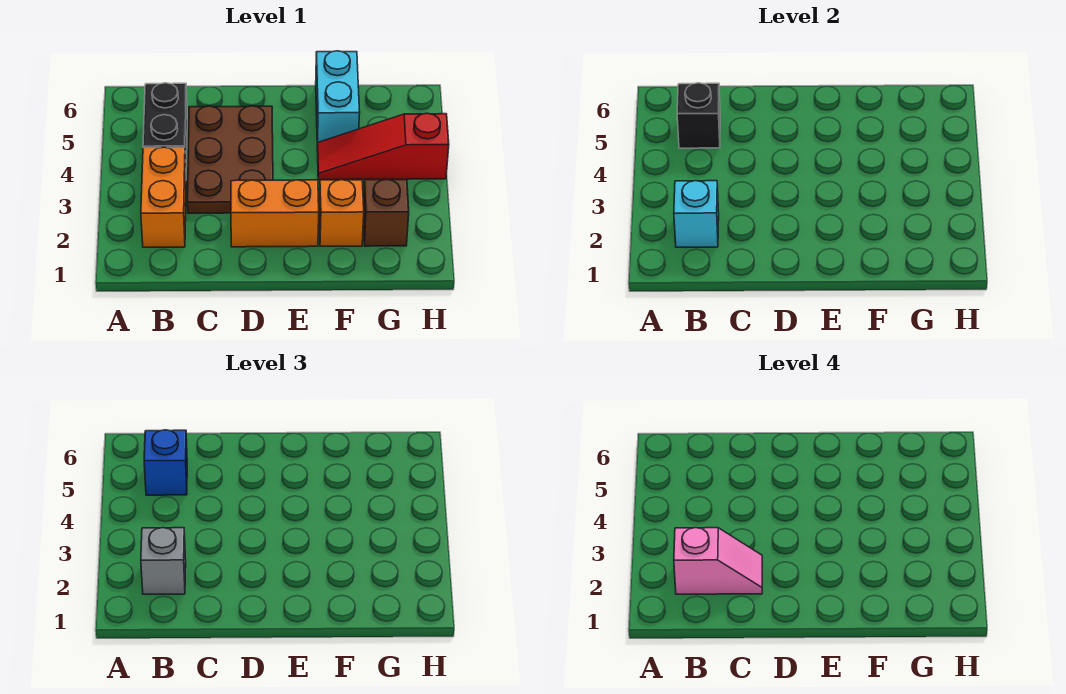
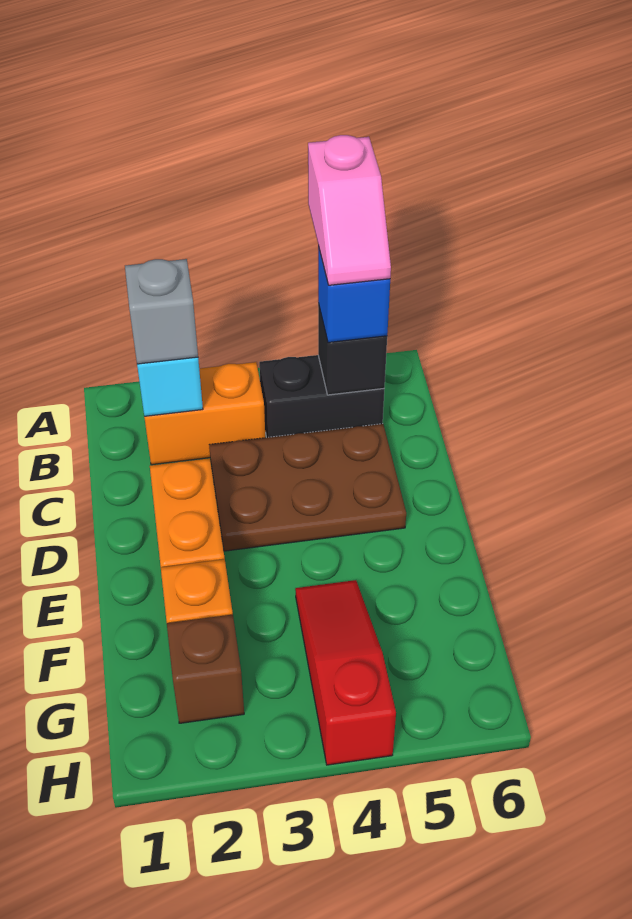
pink slope B2:C2 level 4 top B -> pink slope A5:B5 level 4 top A
cyan brick F5:F6 level 1 -> none

